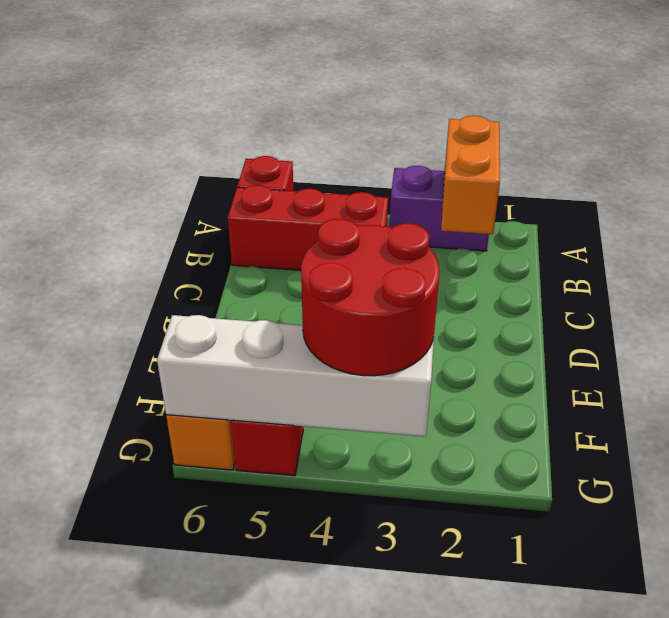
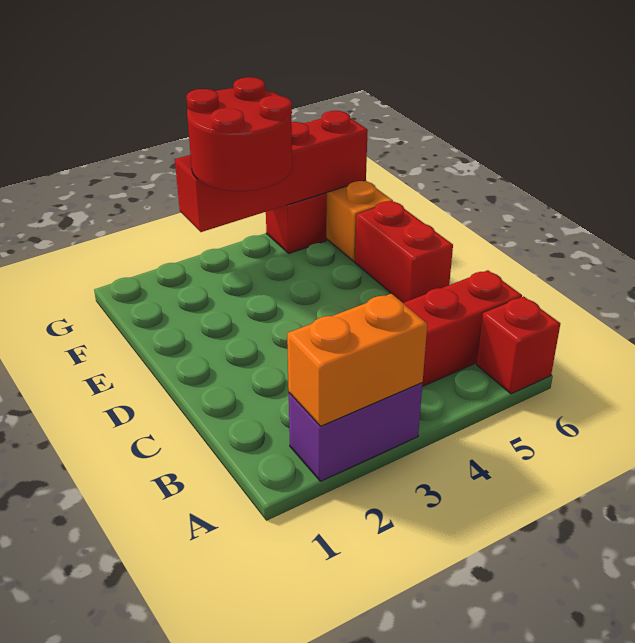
orange brick A2:B2 level 2 -> orange brick A2:A3 level 2
none -> red brick D6:E6 level 1
white brick G3:G6 level 2 -> red brick G3:G6 level 2

